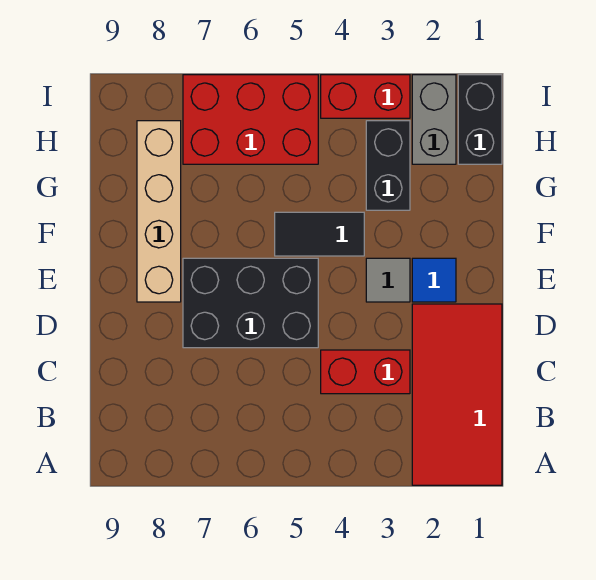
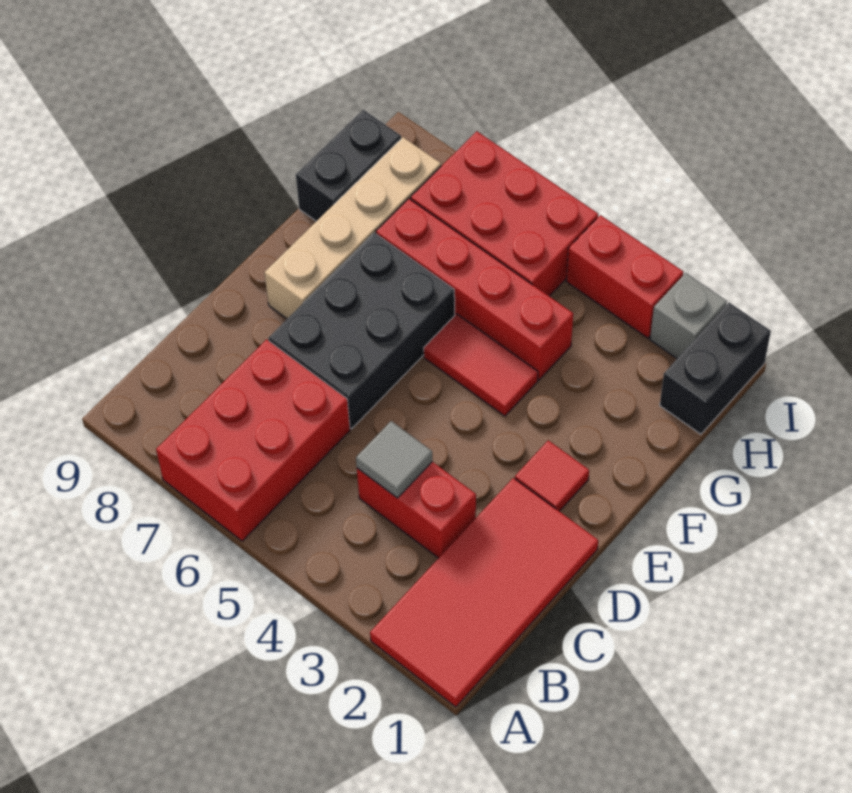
none -> red brick A6:C7 level 1
black brick D5:E7 level 1 -> black brick D6:F7 level 1
blue tile E2 level 1 -> red tile E2 level 1
grey tile E3 level 1 -> grey tile C4 level 2
black tile F4:F5 level 1 -> red tile F4:F5 level 1
black brick G3:H3 level 1 -> black brick G9:H9 level 1
none -> red brick G4:G7 level 1
grey brick H2:I2 level 1 -> grey brick I2 level 1

